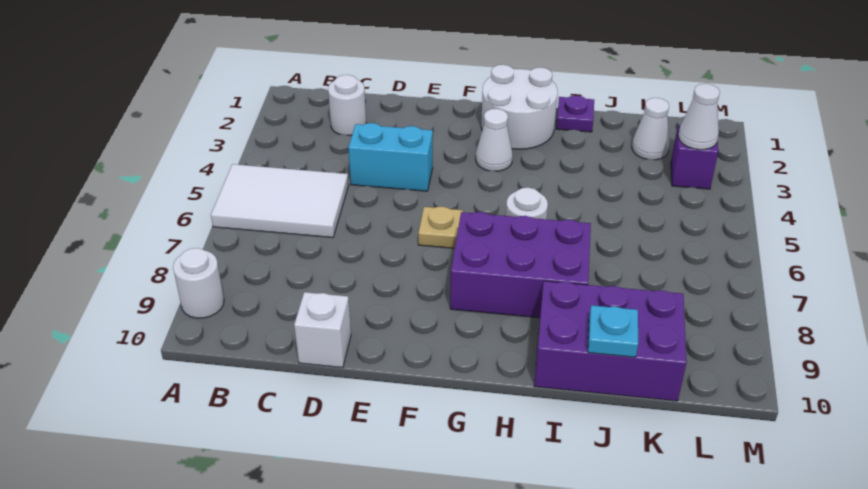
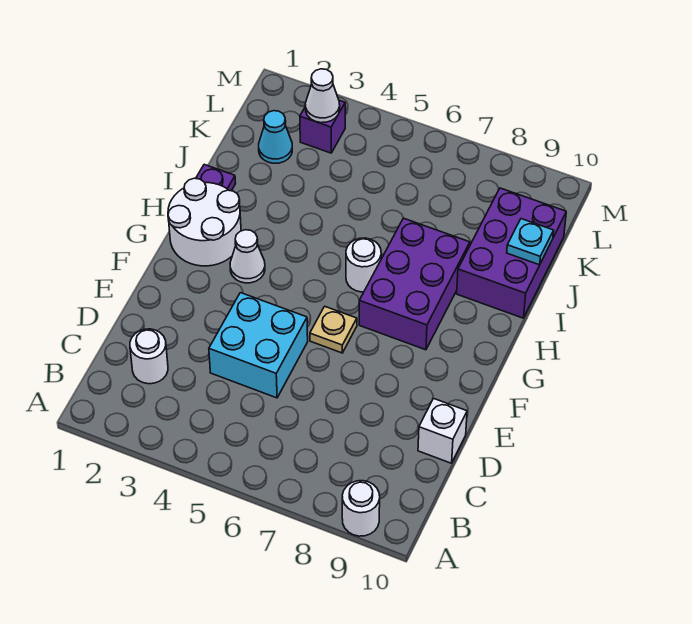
white tile A5:C6 level 1 -> none
cyan brick D4:E4 level 1 -> cyan brick D4:E5 level 1
white cone K2 level 1 -> cyan cone K2 level 1

